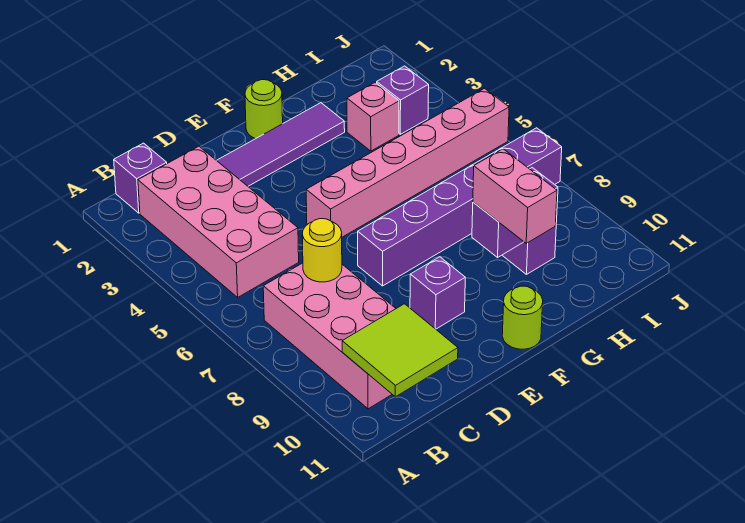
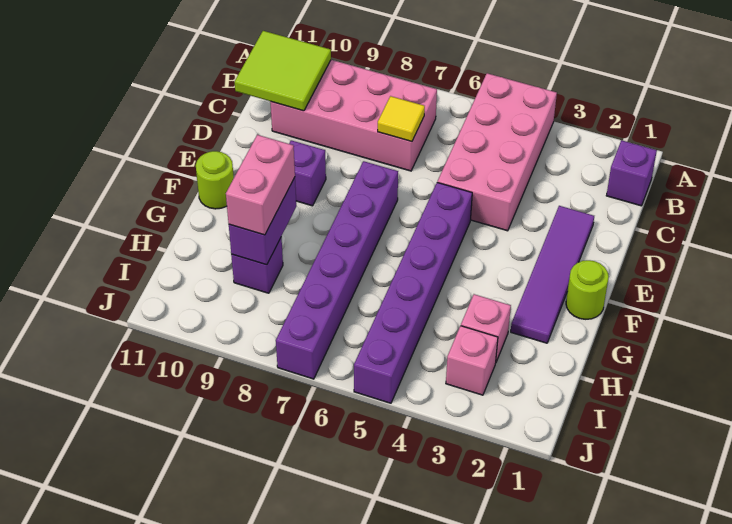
pink brick B2:C5 level 1 -> pink brick A4:D5 level 1
yellow round brick C7 level 2 -> yellow tile C7 level 2
pink brick E5:J5 level 1 -> purple brick E5:J5 level 1
pink brick G9:G10 level 3 -> pink brick G9:H9 level 3
purple brick I3 level 1 -> pink brick I3 level 1

